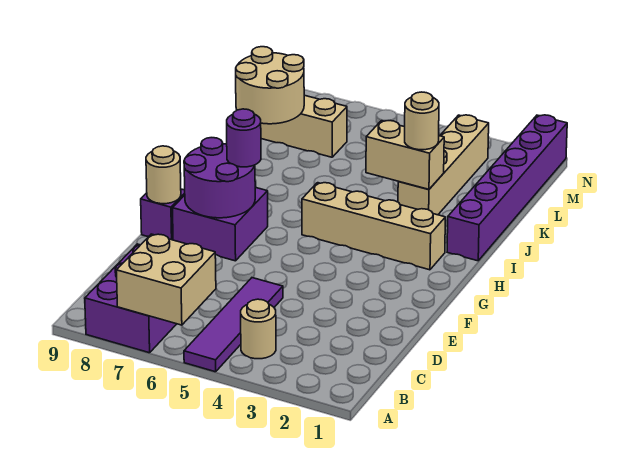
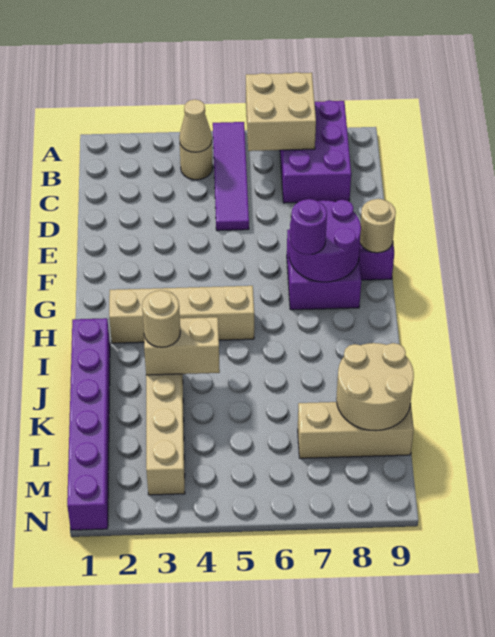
none -> tan cone B4 level 2

